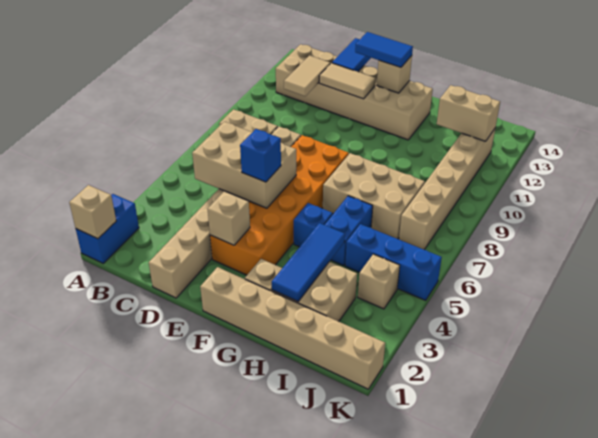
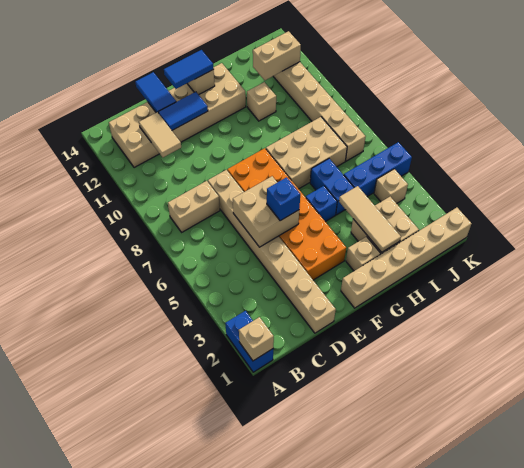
tan brick C5:E6 level 2 -> tan brick D5:E6 level 2
tan tile D12:E12 level 2 -> blue tile D12:E12 level 2
tan brick E3 level 2 -> tan brick H11 level 1
blue tile H2:H4 level 2 -> tan tile H2:H4 level 2

